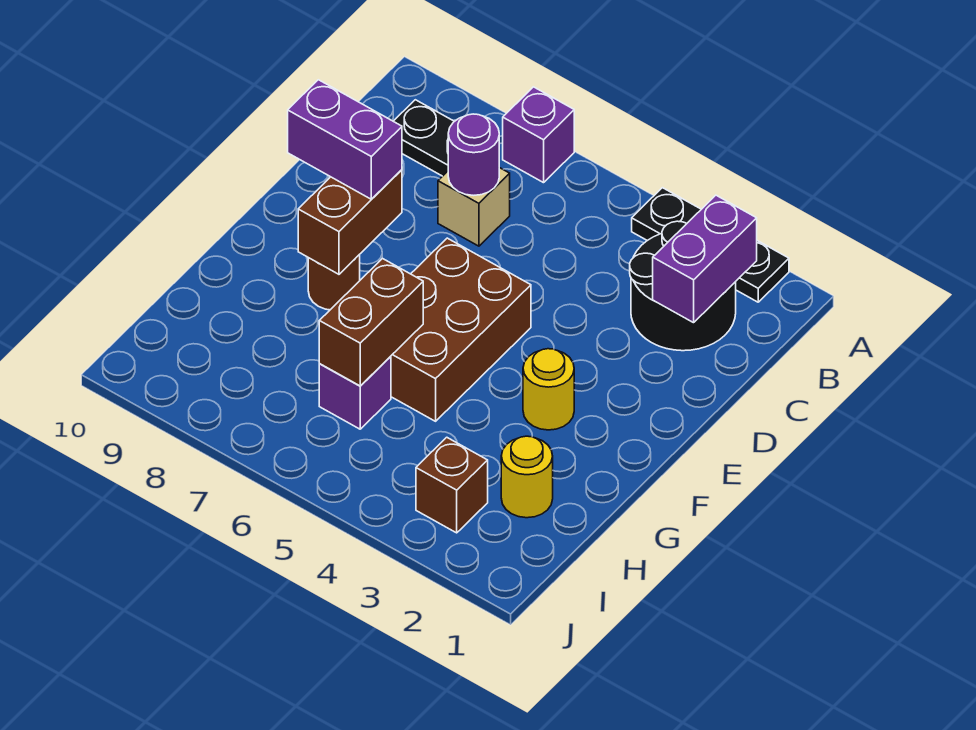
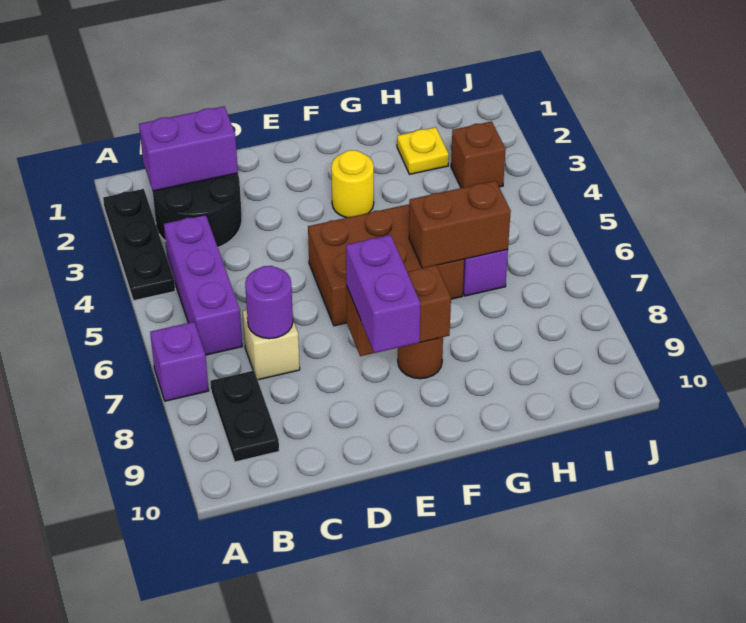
none -> purple brick B4:B6 level 1
yellow round brick H2 level 1 -> yellow plate H2 level 1

